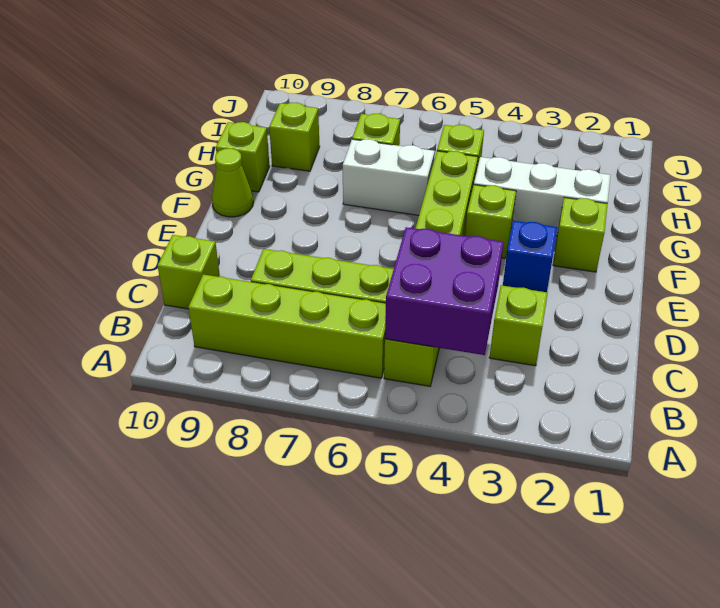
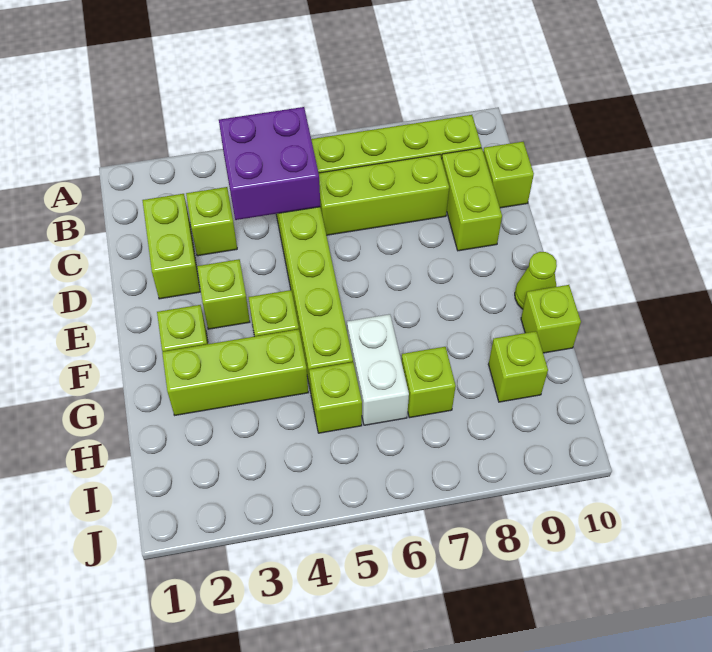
none -> lime brick C2:D2 level 1
none -> lime brick C9:D9 level 1
blue brick E3 level 1 -> lime brick E3 level 1
white brick G2:G4 level 1 -> lime brick G2:G4 level 1
white brick G6:G7 level 1 -> white brick G6:H6 level 1

